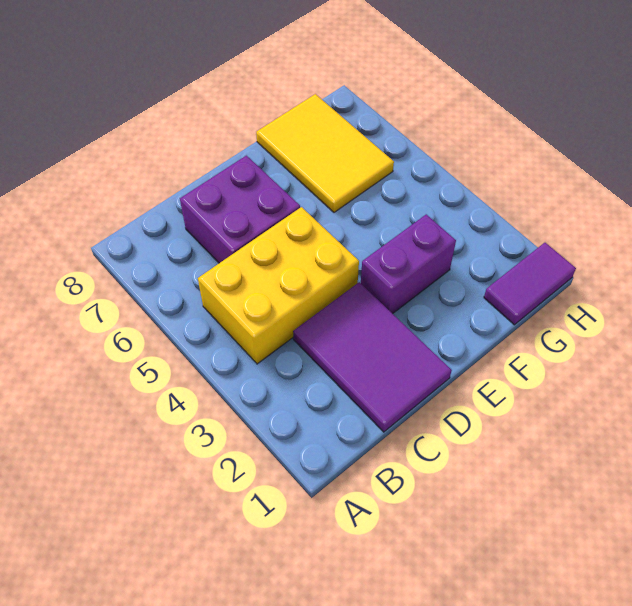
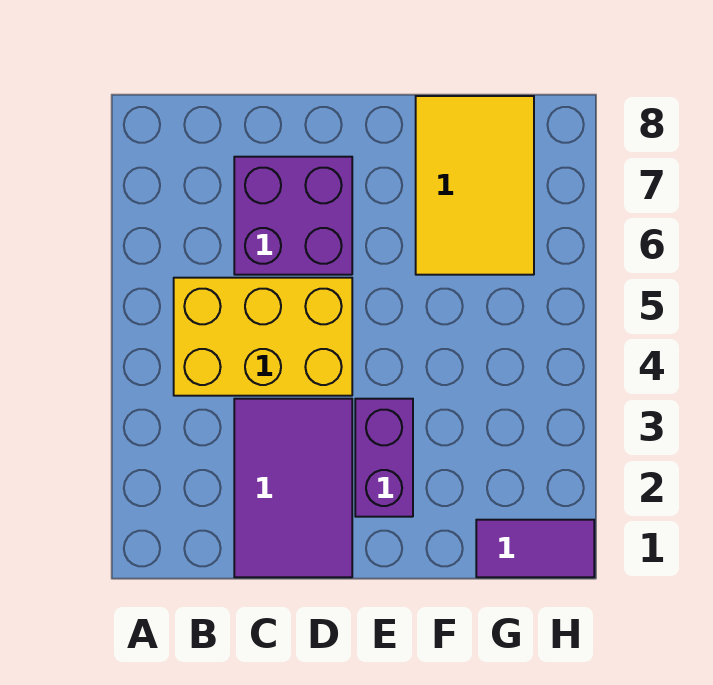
purple brick E3:F3 level 1 -> purple brick E2:E3 level 1

